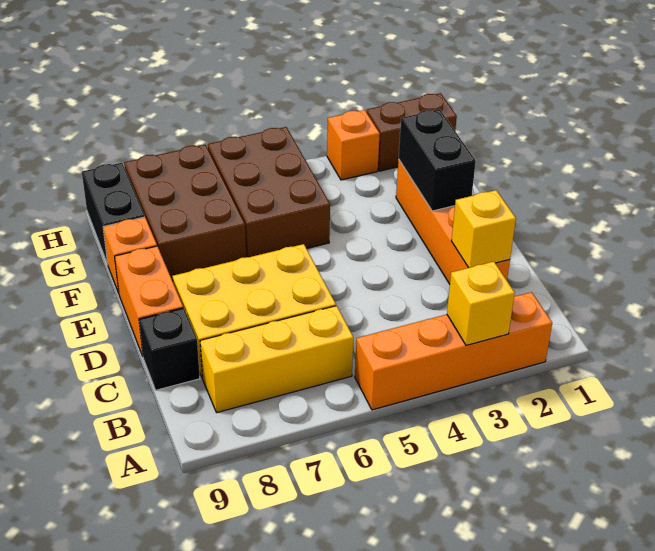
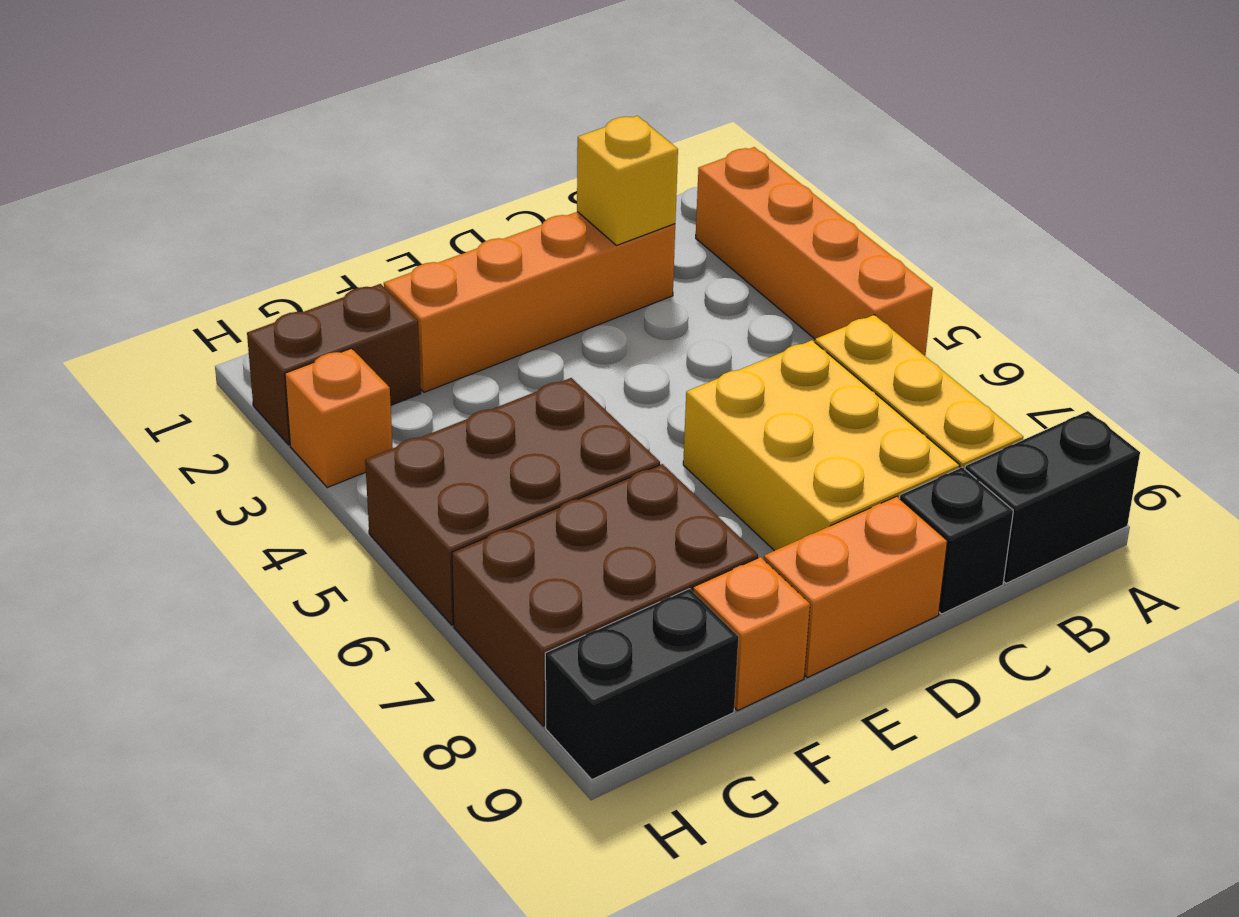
yellow brick A3 level 2 -> none
black brick E2:F2 level 2 -> black brick A9:B9 level 1
brown brick H1:H2 level 1 -> brown brick G2:H2 level 1

